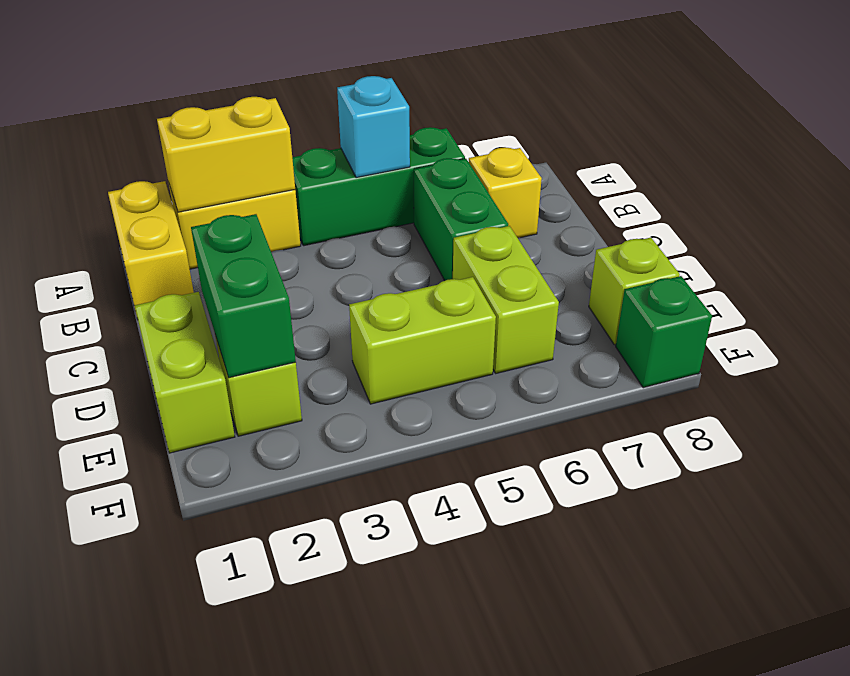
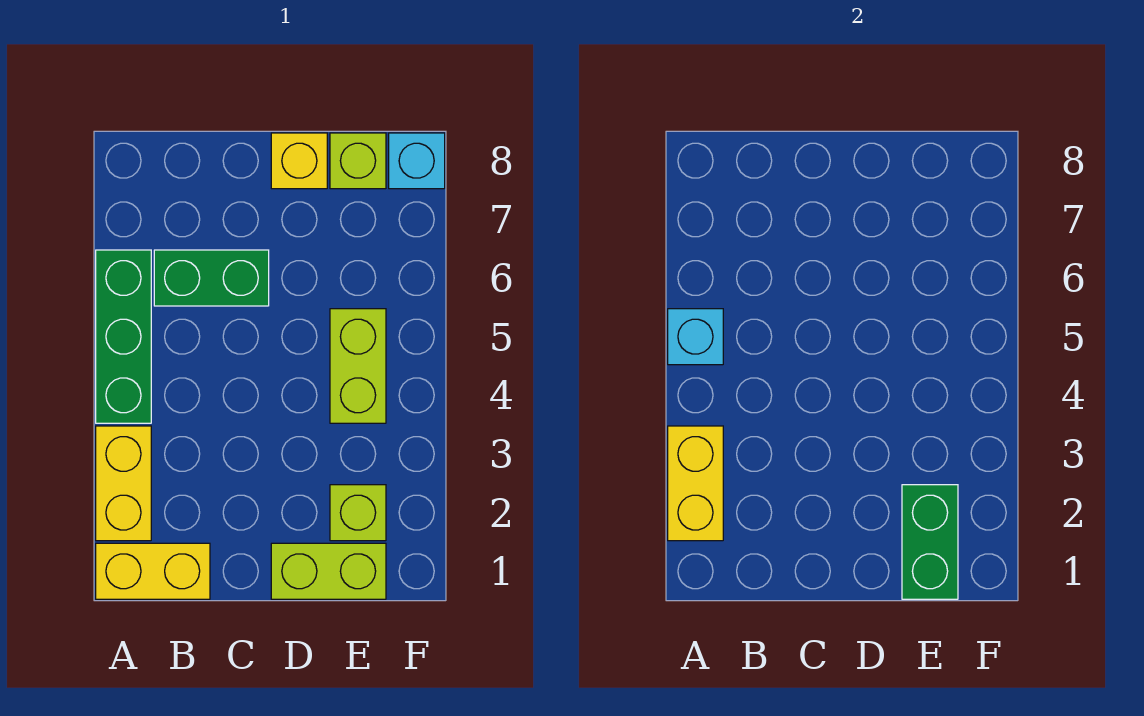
yellow brick B7 level 1 -> yellow brick D8 level 1
green brick D2:E2 level 2 -> green brick E1:E2 level 2
lime brick D6:E6 level 1 -> none
green brick F8 level 1 -> cyan brick F8 level 1

